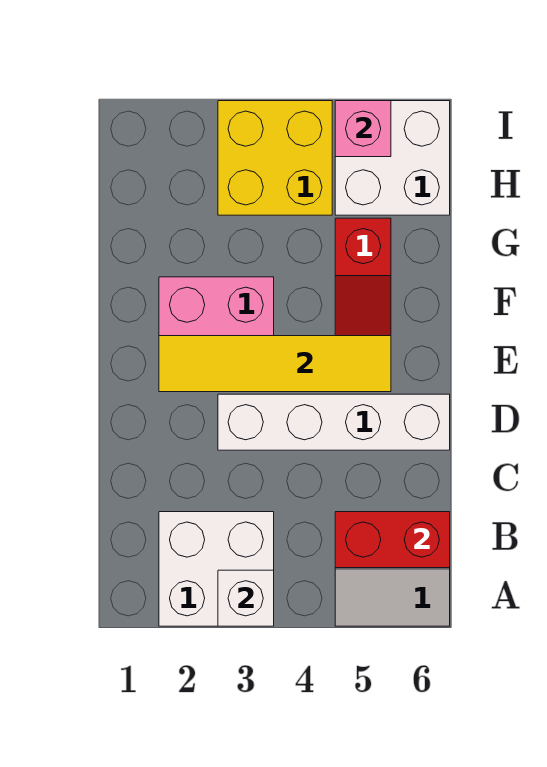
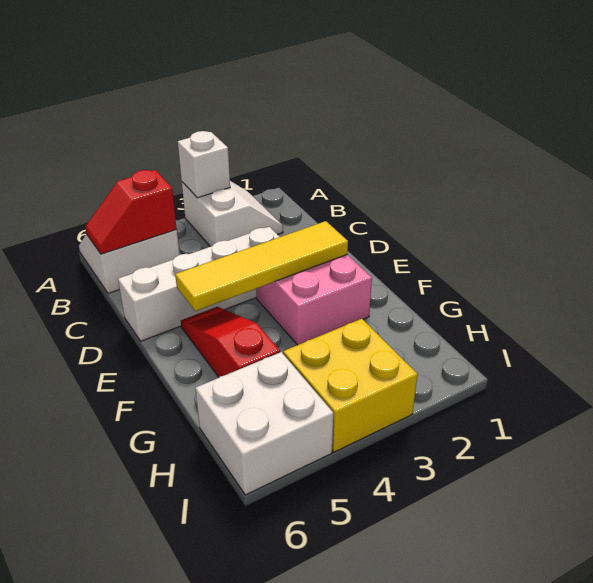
white brick A2:B3 level 1 -> white slope A2:B3 level 1 top 3
red brick B5:B6 level 2 -> red slope B5:B6 level 2 top 5
pink brick I5 level 2 -> none

